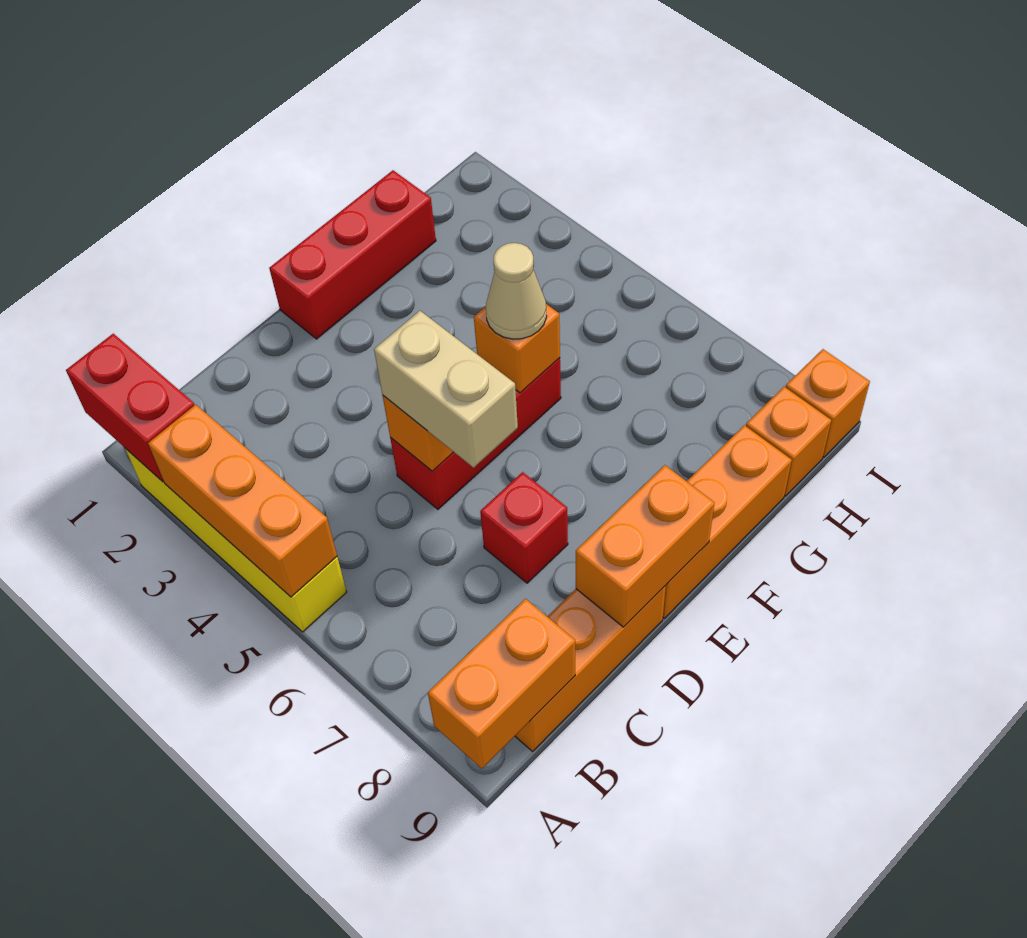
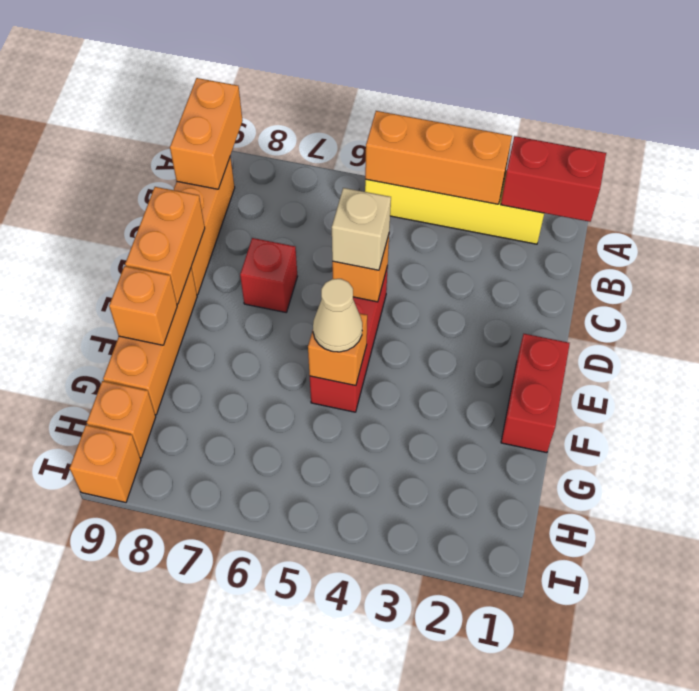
tan brick D5:D6 level 3 -> tan brick D5 level 3
red brick E1:G1 level 1 -> red brick E1:F1 level 1
none -> orange brick F9 level 2

